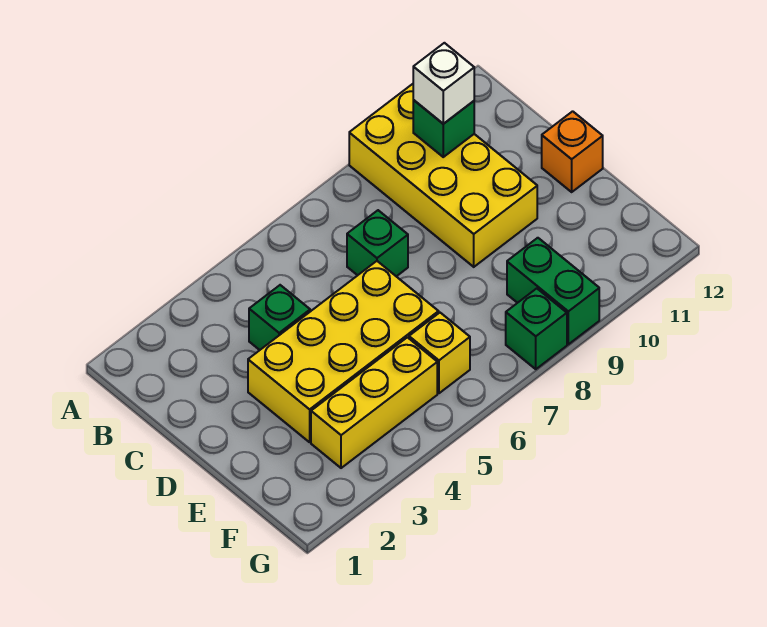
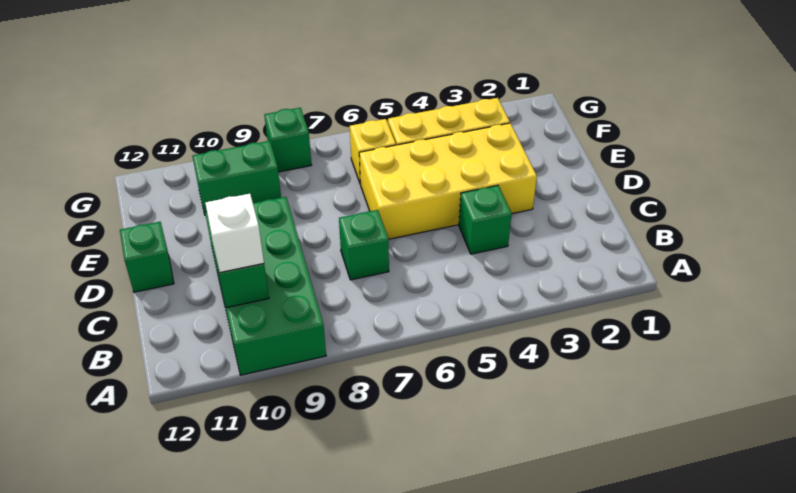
yellow brick A9:D10 level 1 -> green brick A9:D10 level 1
orange brick D12 level 1 -> green brick D12 level 1
green brick F9:G9 level 1 -> green brick F9:F10 level 1

